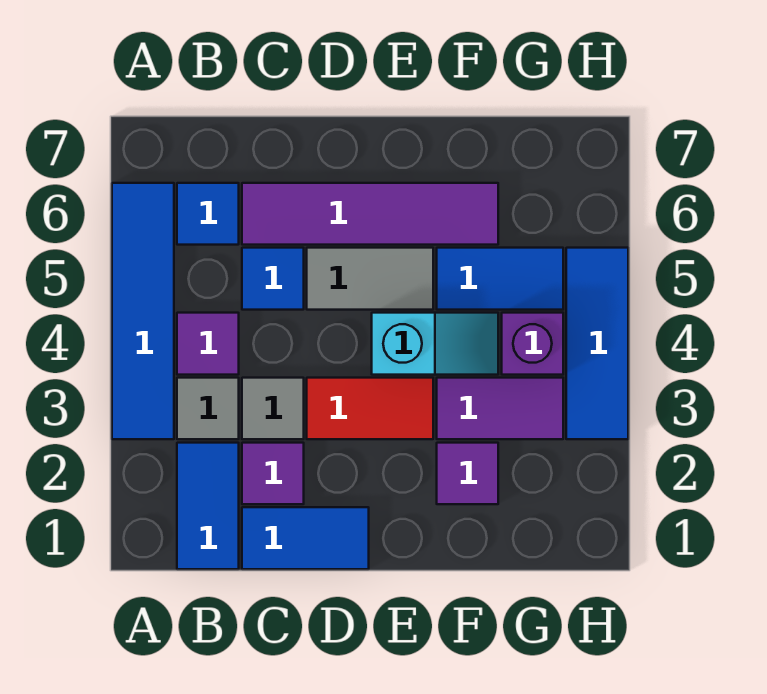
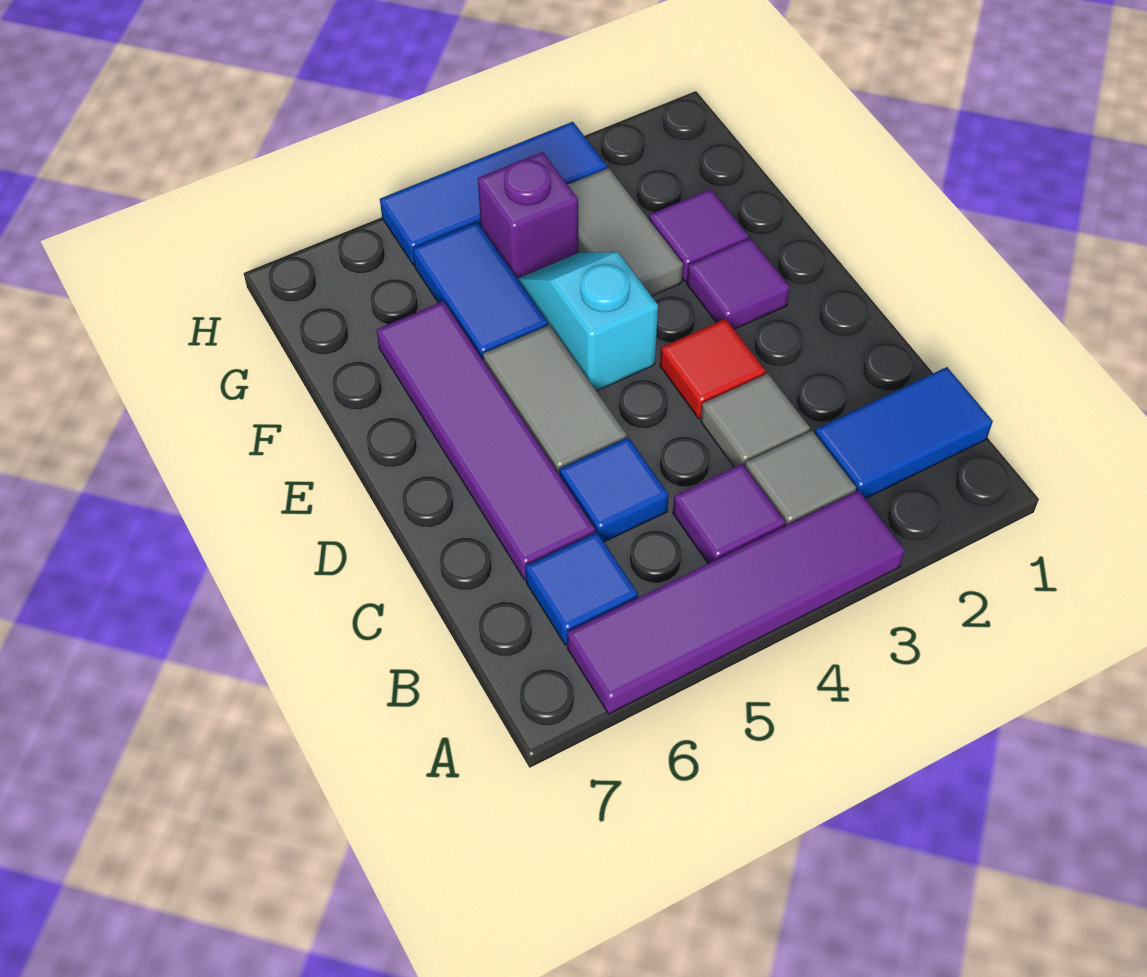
blue tile A3:A6 level 1 -> purple tile A3:A6 level 1
blue tile C1:D1 level 1 -> none
purple tile C2 level 1 -> purple tile E2 level 1
red tile D3:E3 level 1 -> red tile D3 level 1
purple tile F3:G3 level 1 -> grey tile F3:G3 level 1

